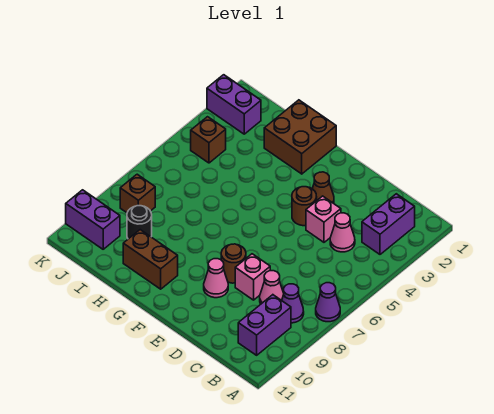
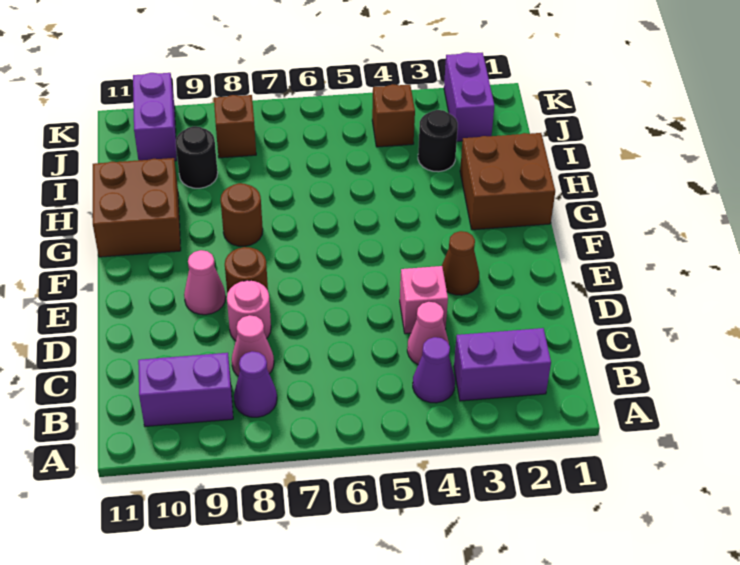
purple cone A7 level 1 -> purple cone B4 level 1
pink brick D8 level 1 -> pink round brick D8 level 1
brown round brick E4 level 1 -> brown round brick G8 level 1
brown brick G10:H10 level 1 -> brown brick G10:H11 level 1
none -> black round brick I3 level 1

